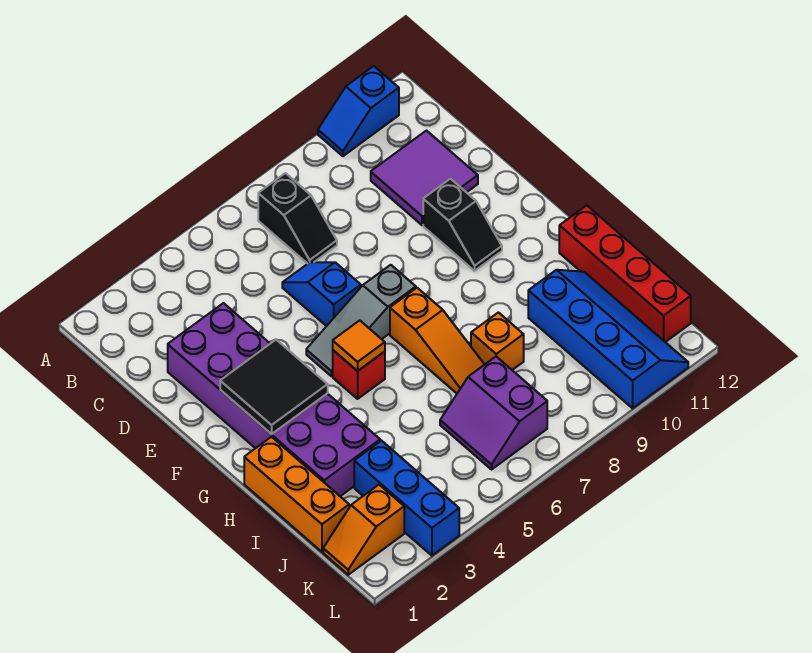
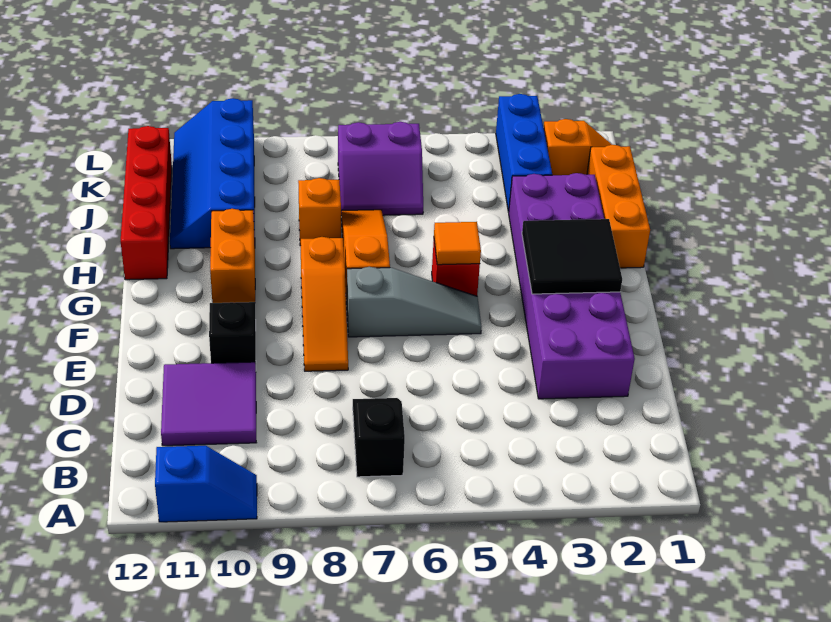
blue slope D6:E6 level 1 top E -> none
none -> orange slope E8:G8 level 1 top G
none -> orange brick G10:H10 level 1
purple slope J6:K7 level 1 top 7 -> purple slope J6:K7 level 1 top K

